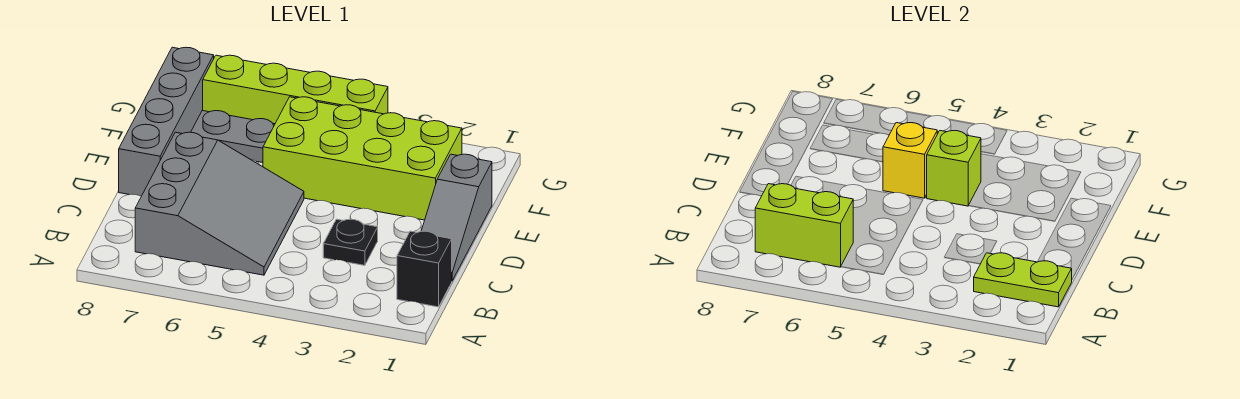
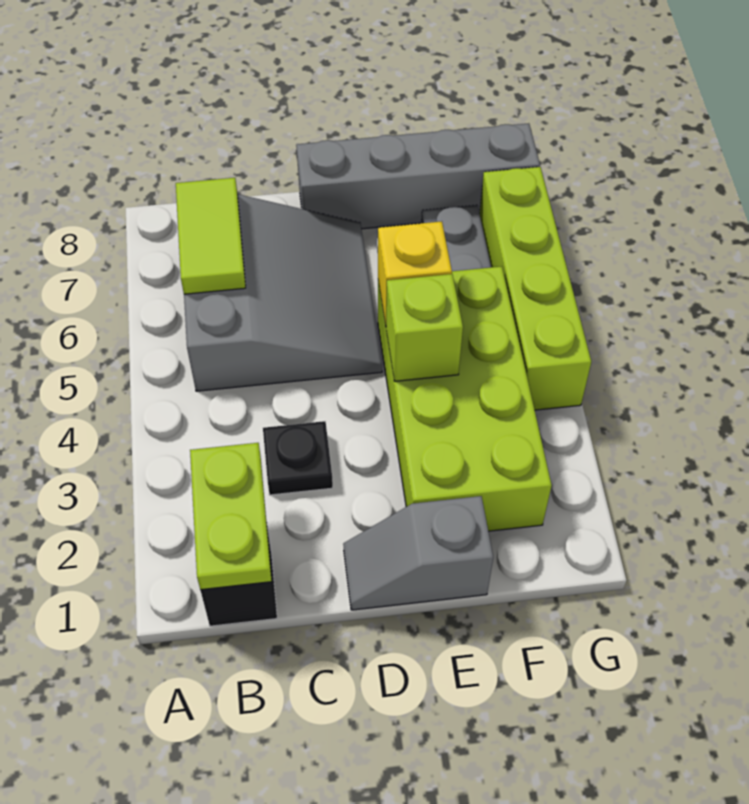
grey slope B5:D7 level 1 top 7 -> grey slope B5:D7 level 1 top B
lime brick B6:B7 level 2 -> lime tile B6:B7 level 2
grey slope C1:E1 level 1 top E -> grey slope D1:E1 level 1 top E

